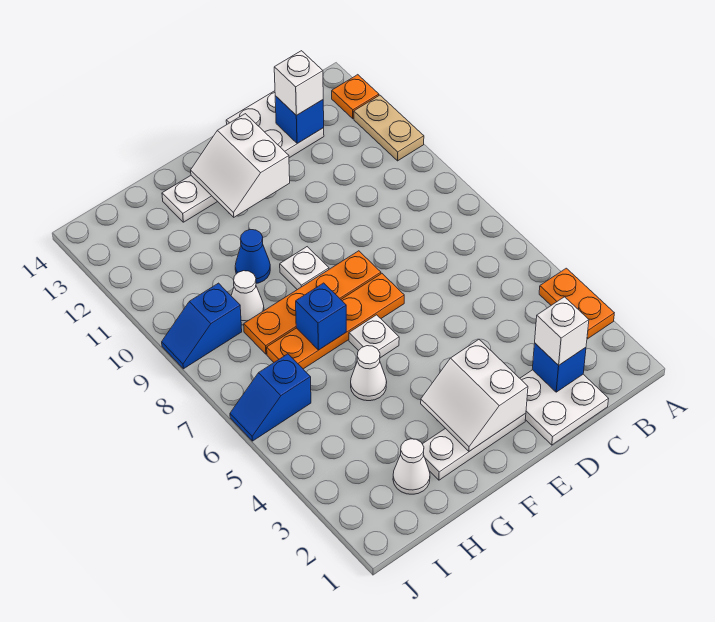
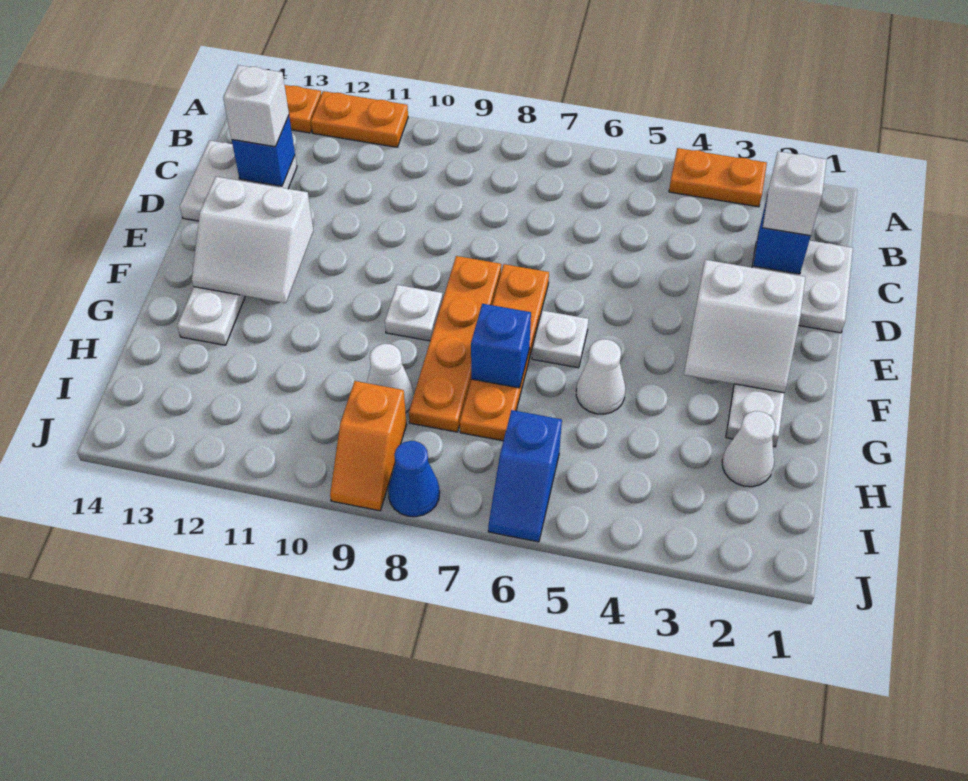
tan plate A11:A12 level 1 -> orange plate A11:A12 level 1
blue cone G10 level 1 -> blue cone J8 level 1
blue slope I9:J9 level 1 top I -> orange slope I9:J9 level 1 top I

